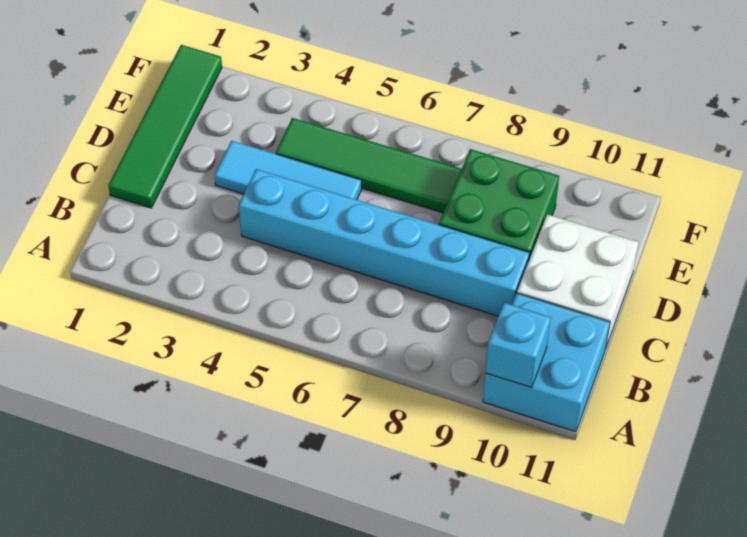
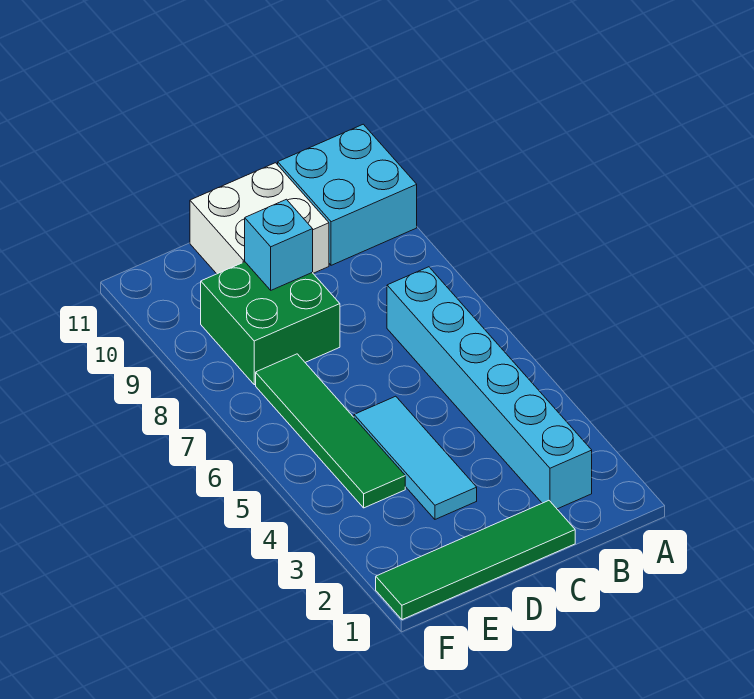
cyan brick A10 level 2 -> cyan brick D9 level 2
cyan brick C4:C9 level 1 -> cyan brick B2:B7 level 1

